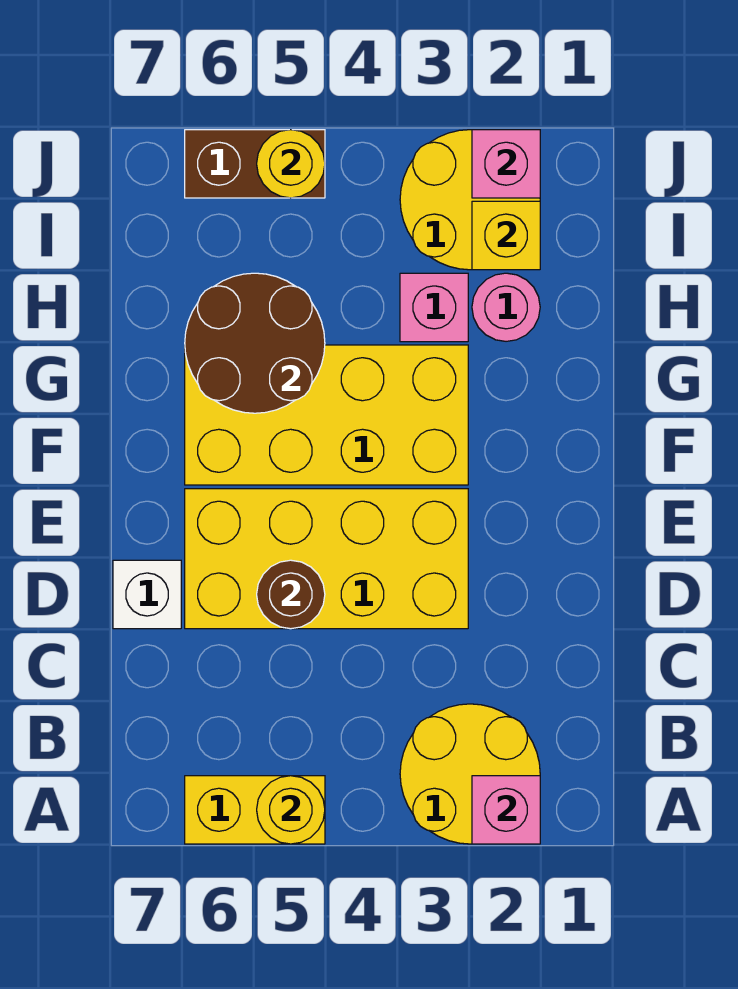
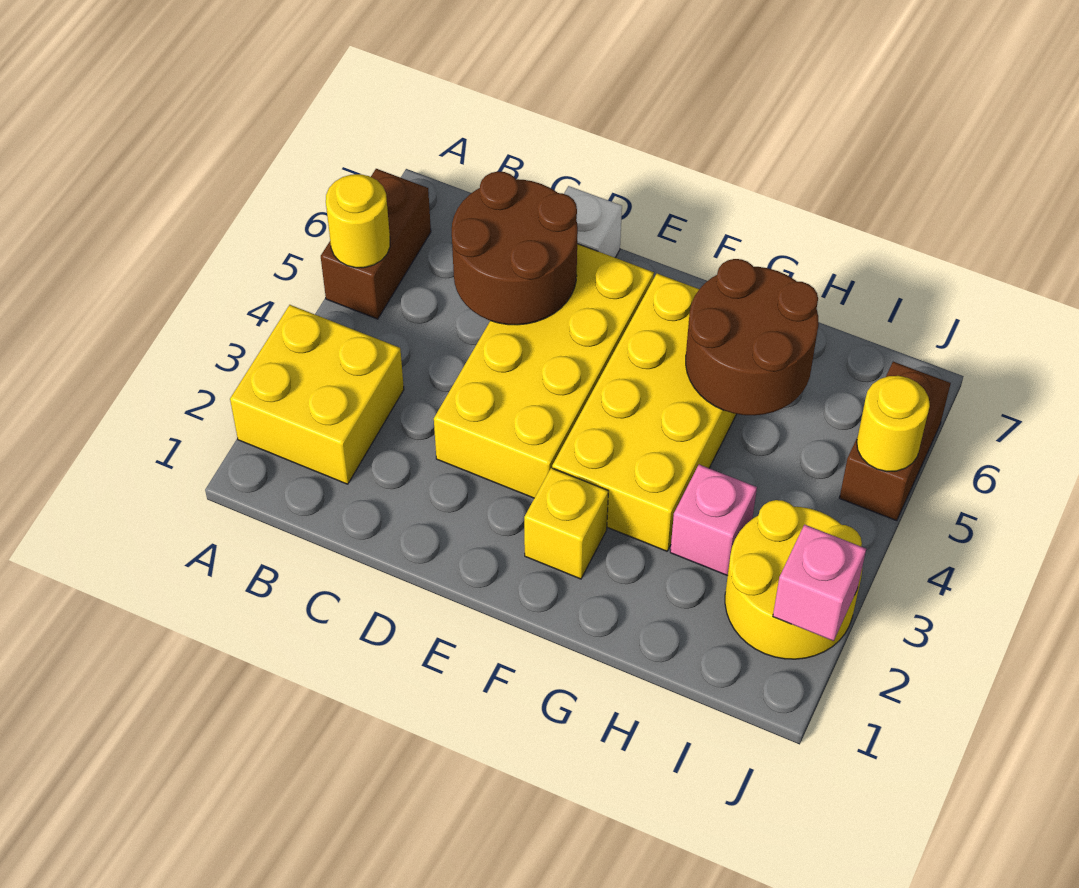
yellow round brick A2:B3 level 1 -> yellow brick A2:B3 level 1
pink brick A2 level 2 -> none
yellow brick A5:A6 level 1 -> brown brick A5:A6 level 1
brown round brick D5 level 2 -> brown round brick C5:D6 level 2
pink round brick H2 level 1 -> none
yellow brick I2 level 2 -> yellow brick F2 level 1

